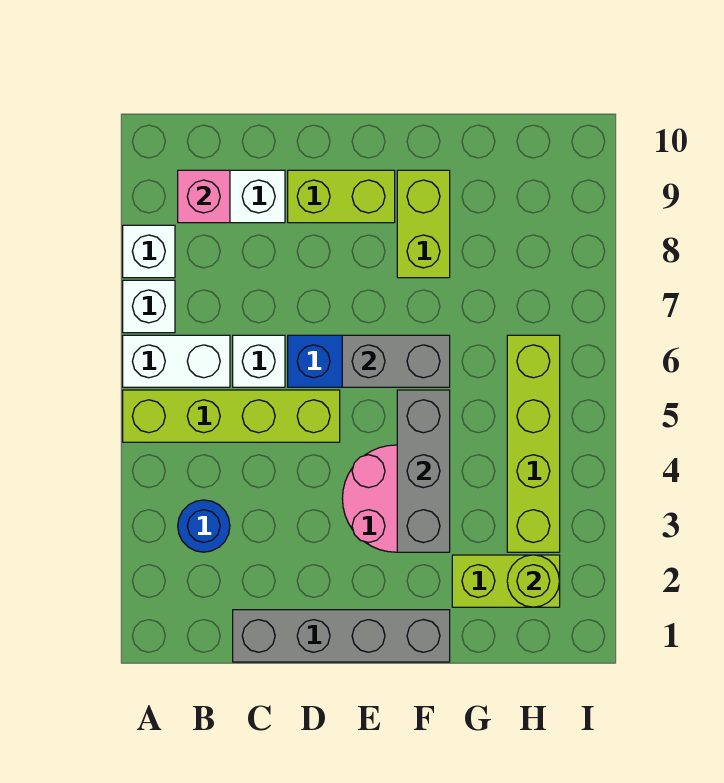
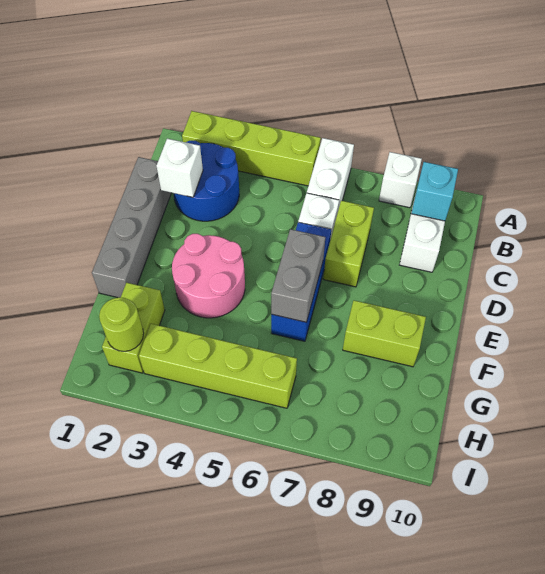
lime brick A5:D5 level 1 -> lime brick A2:A5 level 1
white brick A7 level 1 -> white brick C2 level 2
blue round brick B3 level 1 -> blue round brick B2:C3 level 1
pink brick B9 level 2 -> cyan brick B9 level 2
lime brick D9:E9 level 1 -> lime brick C7:D7 level 1
grey brick F3:F5 level 2 -> none

